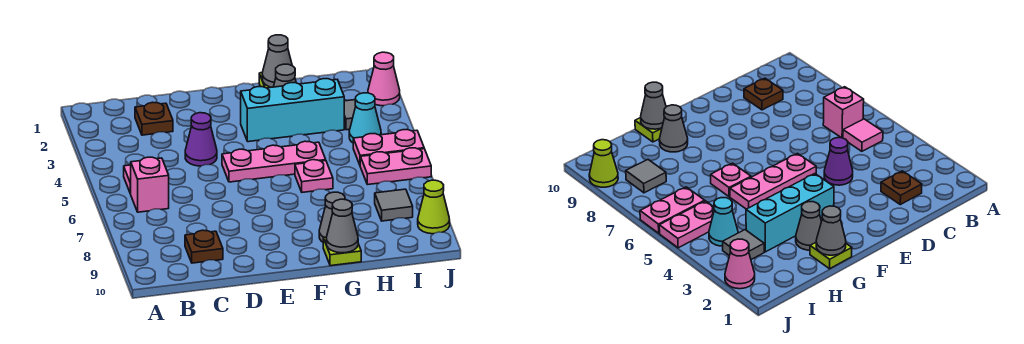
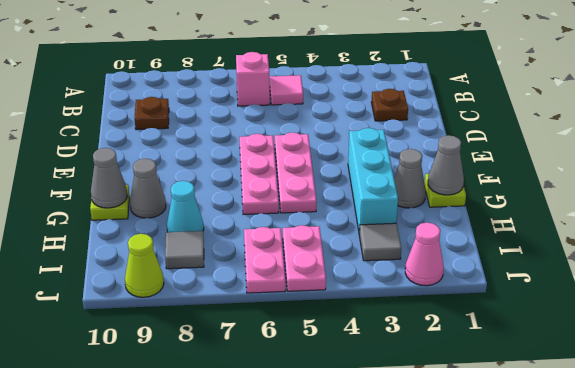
purple cone D4 level 1 -> none
pink plate G6 level 1 -> pink plate E6:G6 level 1
cyan cone I4 level 1 -> cyan cone H8 level 1

